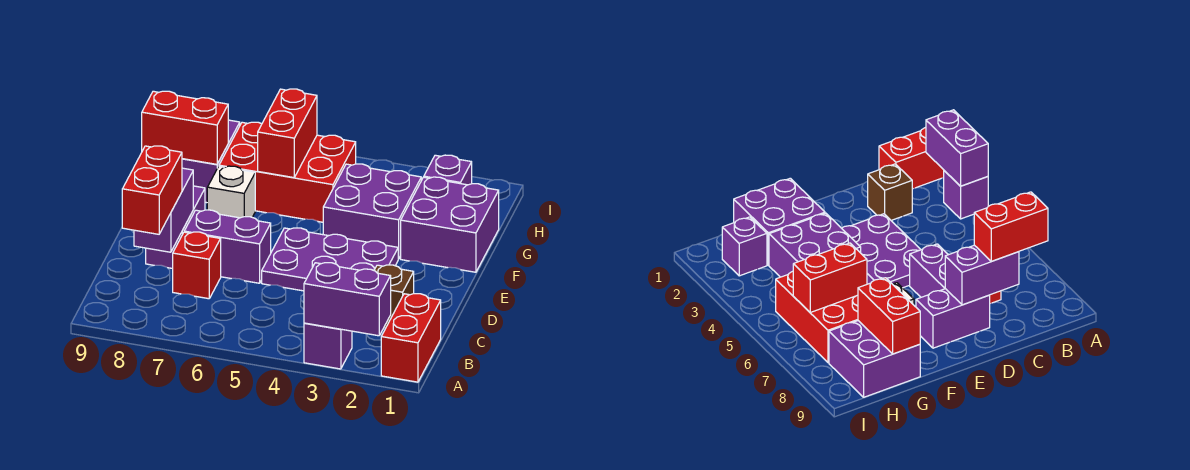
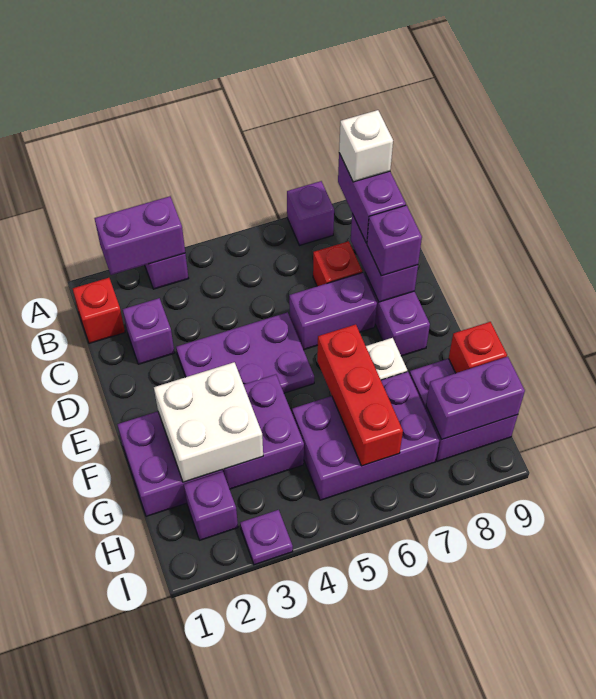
red brick A1:B1 level 1 -> red brick B1 level 1
none -> purple brick A7 level 1
red brick B8:C8 level 3 -> purple brick B8:C8 level 3
none -> white brick B8 level 4
brown brick C2 level 1 -> purple brick C2 level 1
none -> purple brick D8 level 3
none -> white brick F2:G3 level 2
red brick G5:H7 level 1 -> purple brick G5:H7 level 1
red brick G6:H6 level 2 -> red brick F6:H6 level 2
red brick G8:G9 level 2 -> red brick G9 level 2
none -> purple brick H8:H9 level 2
none -> purple plate I3 level 1

